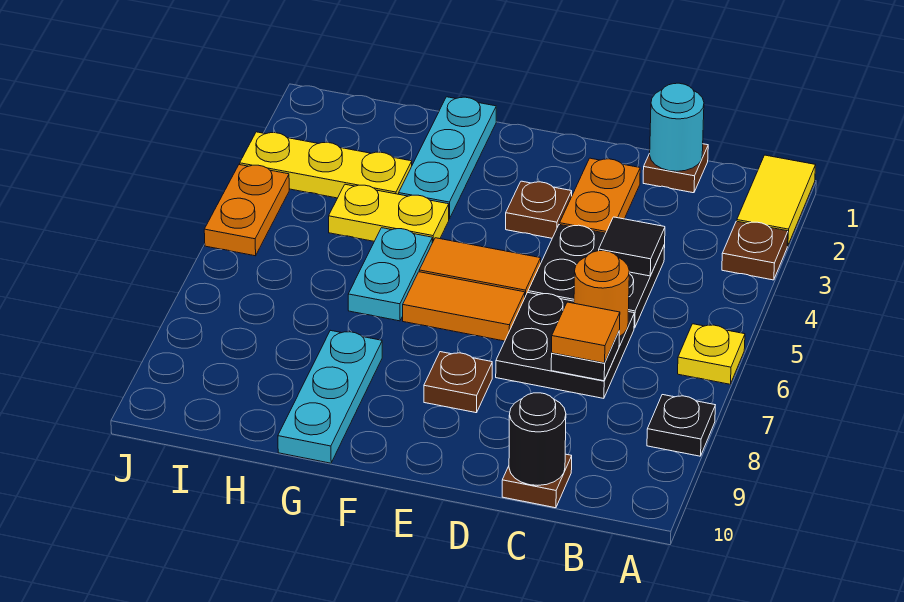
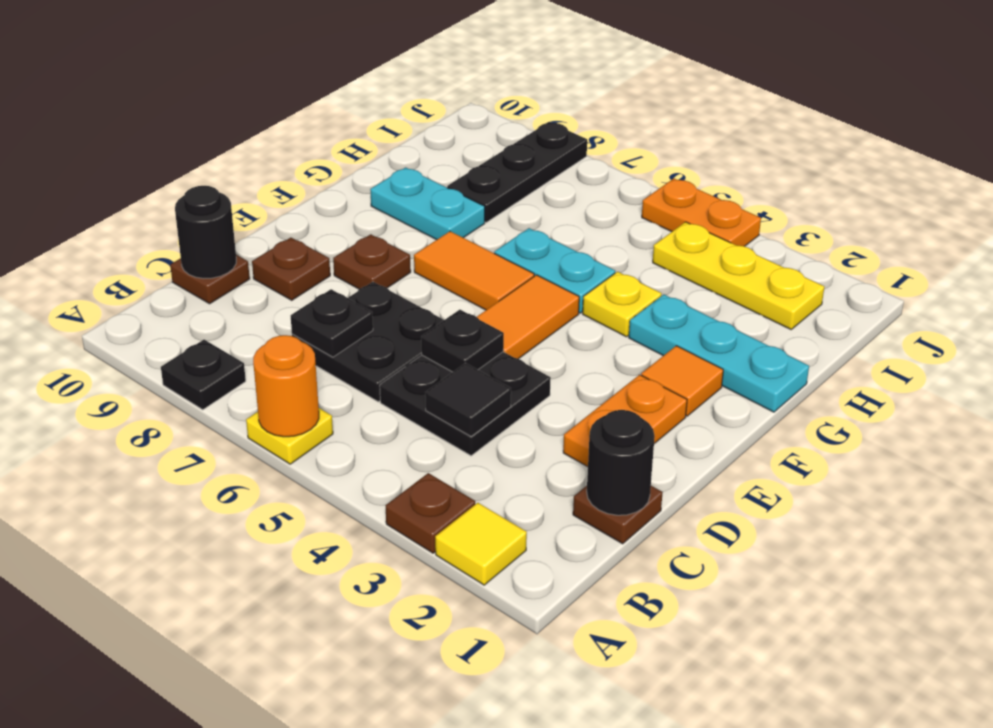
yellow tile A1:A2 level 1 -> yellow tile A2 level 1
cyan round brick C1 level 2 -> black round brick C1 level 2
orange round brick C6 level 2 -> orange round brick A6 level 2
orange tile C7 level 3 -> orange tile F2 level 1
orange plate D2:D3 level 1 -> orange plate D2:E2 level 1
none -> black plate D5 level 2
brown plate E3 level 1 -> brown plate D9 level 1
orange tile E6:F6 level 1 -> orange tile F6:F7 level 1
yellow plate G4:H4 level 1 -> yellow plate G4 level 1
cyan plate G8:G10 level 1 -> cyan plate G8:G9 level 1
yellow plate H3:J3 level 1 -> yellow plate I2:I4 level 1
none -> black plate H8:J8 level 1

